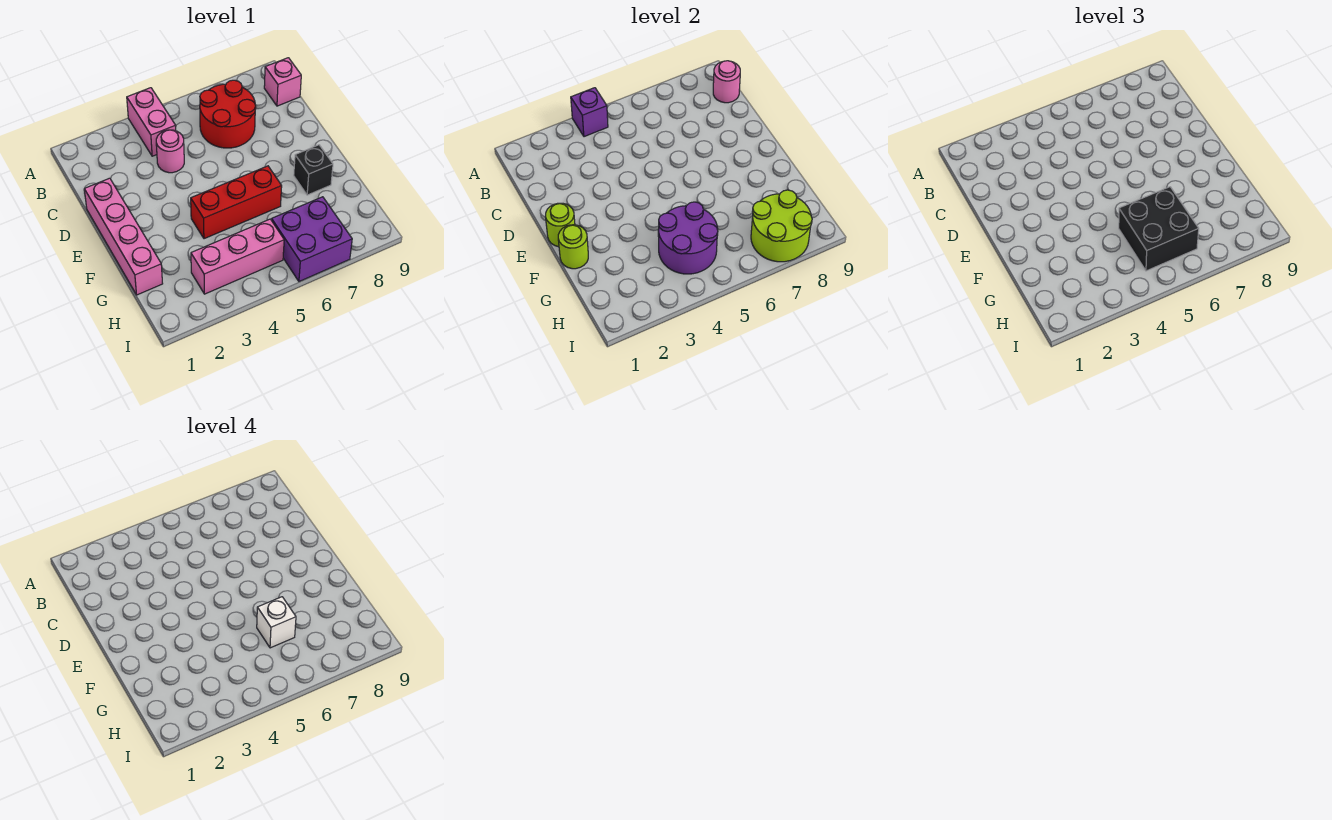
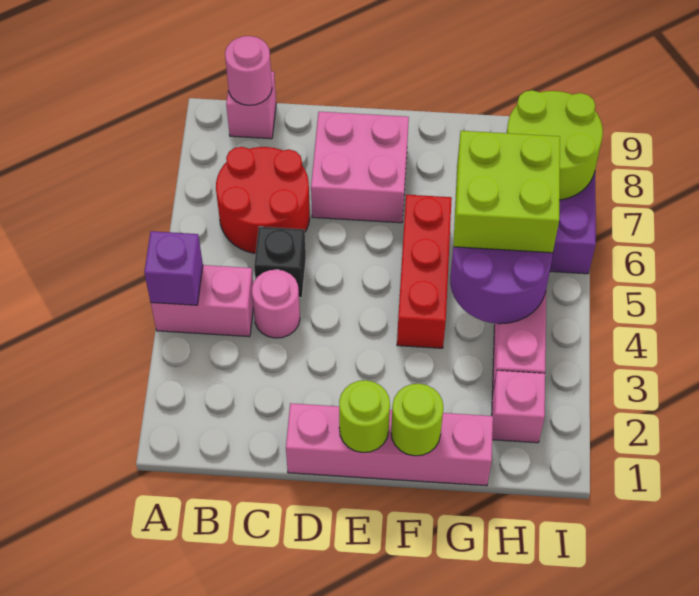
none -> pink brick D7:E8 level 1
black brick F8 level 1 -> black brick C5 level 1
black brick G5:H6 level 3 -> lime brick G5:H6 level 3
white brick G6 level 4 -> none
none -> pink brick H2 level 1

